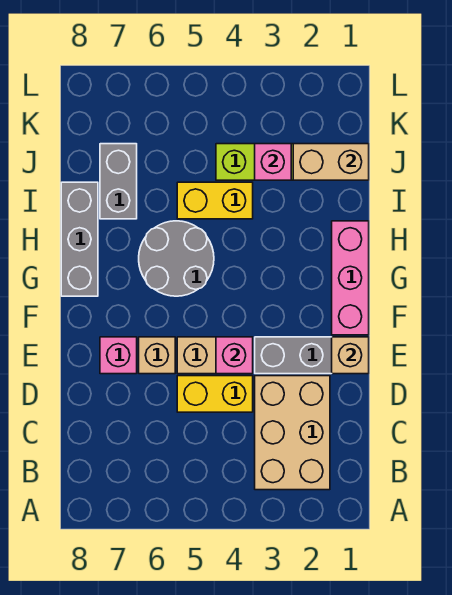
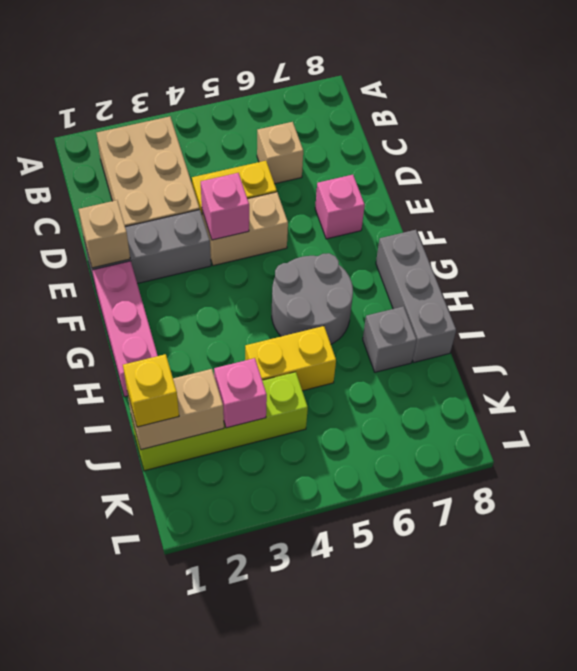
tan brick E6 level 1 -> tan brick C6 level 1
grey brick I7:J7 level 1 -> grey brick I7 level 1
none -> yellow brick J1 level 3

